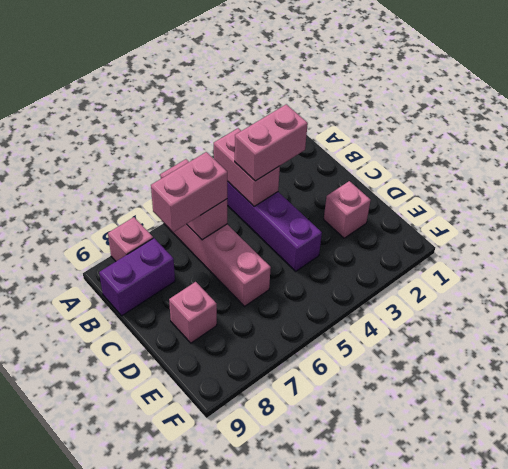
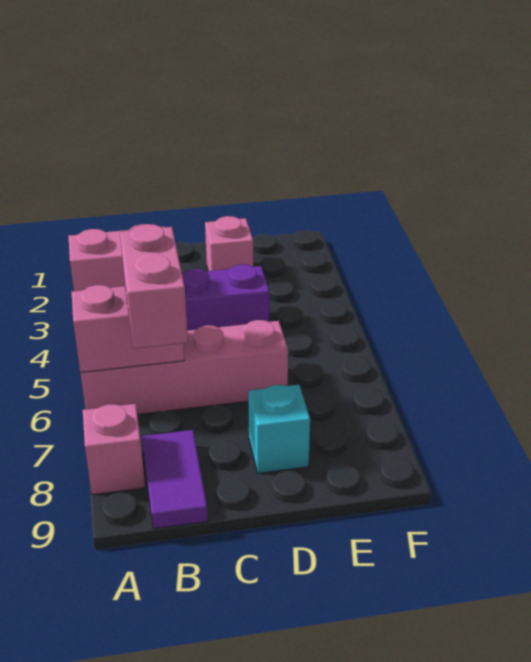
pink brick B3:B4 level 3 -> none
purple brick B8:B9 level 1 -> purple tile B8:B9 level 1
pink brick D8 level 1 -> cyan brick D8 level 1

